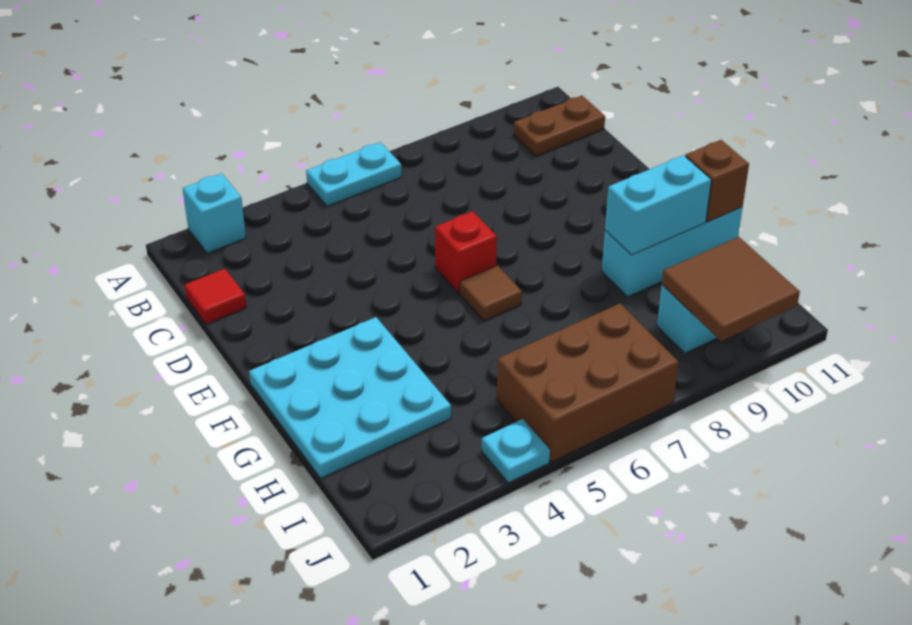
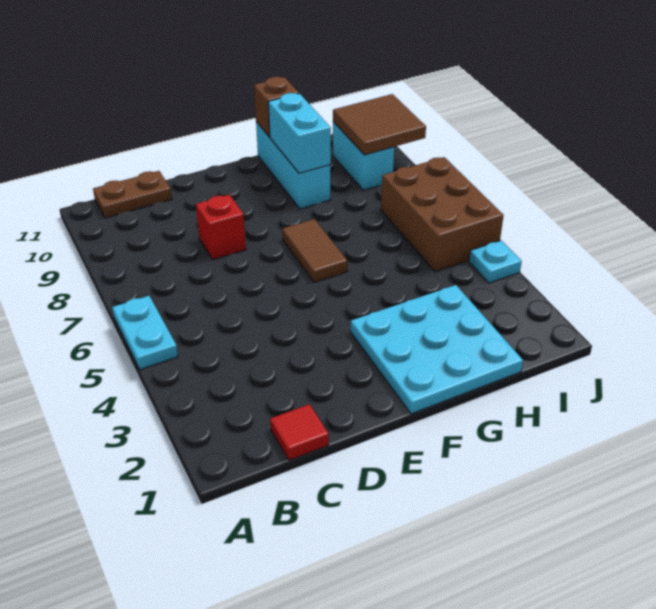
cyan brick A2 level 1 -> none
brown plate B10:B11 level 1 -> brown plate B11:C11 level 1
red brick E6 level 1 -> red brick D8 level 1
brown tile F6 level 1 -> brown tile F6:F7 level 1

